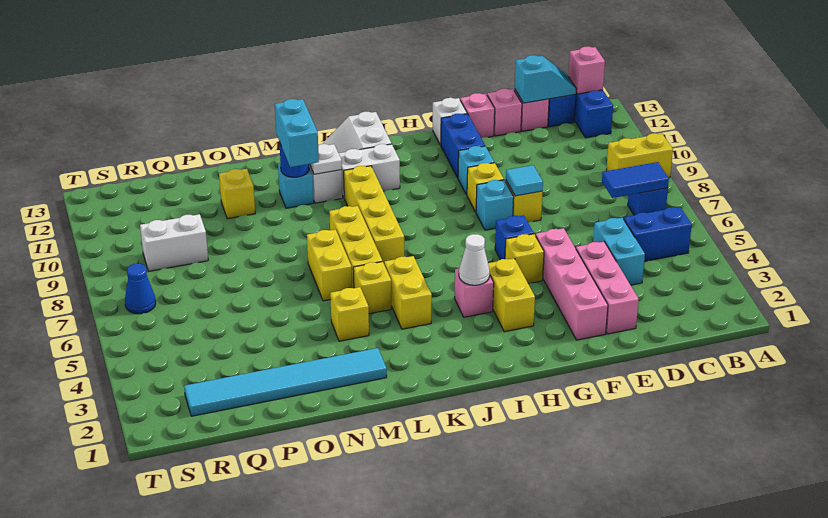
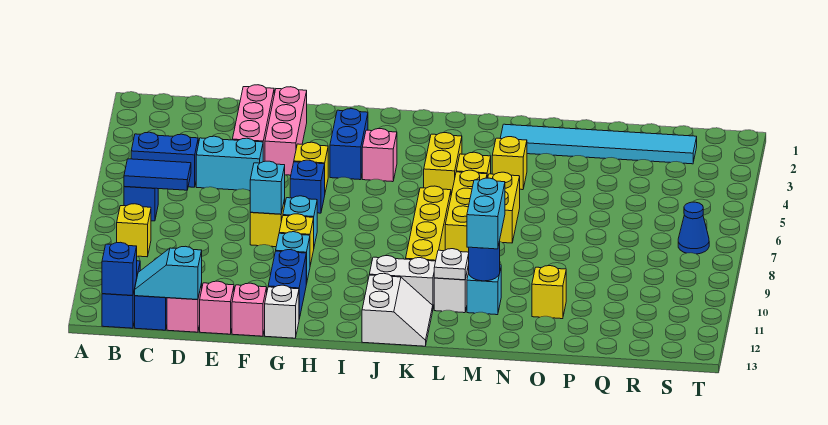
yellow brick A9:B9 level 1 -> yellow brick B9 level 1
pink brick B13 level 2 -> blue brick B13 level 2
cyan brick D4:D5 level 1 -> cyan brick D5:E5 level 1
pink brick F2:F5 level 1 -> pink brick F2:F4 level 1
cyan tile F8 level 2 -> cyan brick F8 level 2
yellow brick H3:H4 level 1 -> blue brick H3:H4 level 1
white cone I4 level 2 -> none
white brick Q9:R9 level 1 -> none

